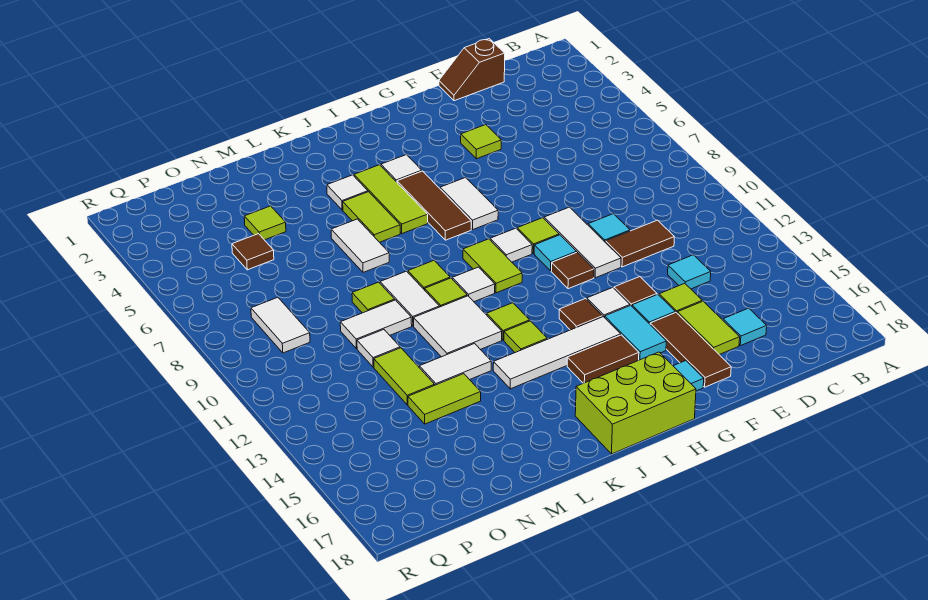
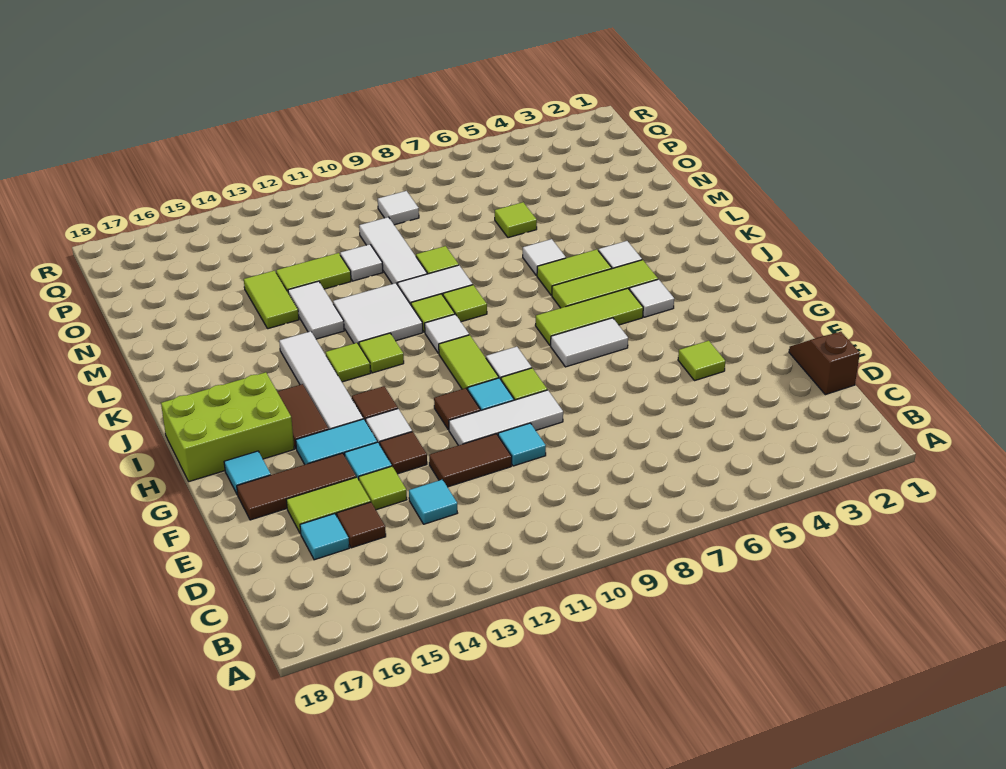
brown tile D11:E11 level 1 -> brown tile E11:E12 level 1
lime brick H17:J18 level 1 -> lime brick H16:I18 level 1
brown tile I5:I7 level 1 -> lime tile I5:I7 level 1
lime tile I9:I10 level 1 -> lime tile H10:I10 level 1
white tile L6:L7 level 1 -> white tile L6 level 1
white tile M10:N10 level 1 -> white tile M10:O10 level 1
lime tile N4 level 1 -> lime tile N6 level 1
brown tile O5 level 1 -> brown tile D15 level 1
white tile P8:P9 level 1 -> white tile P9 level 1

